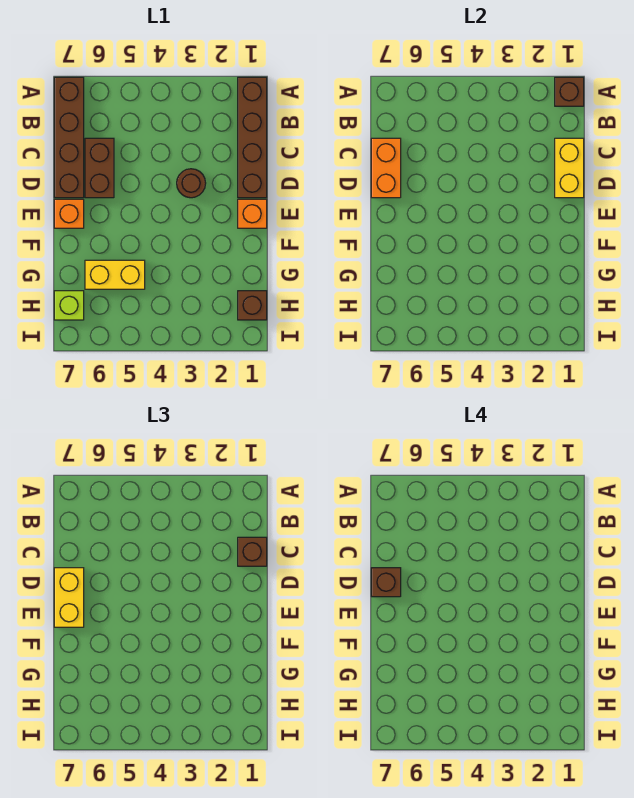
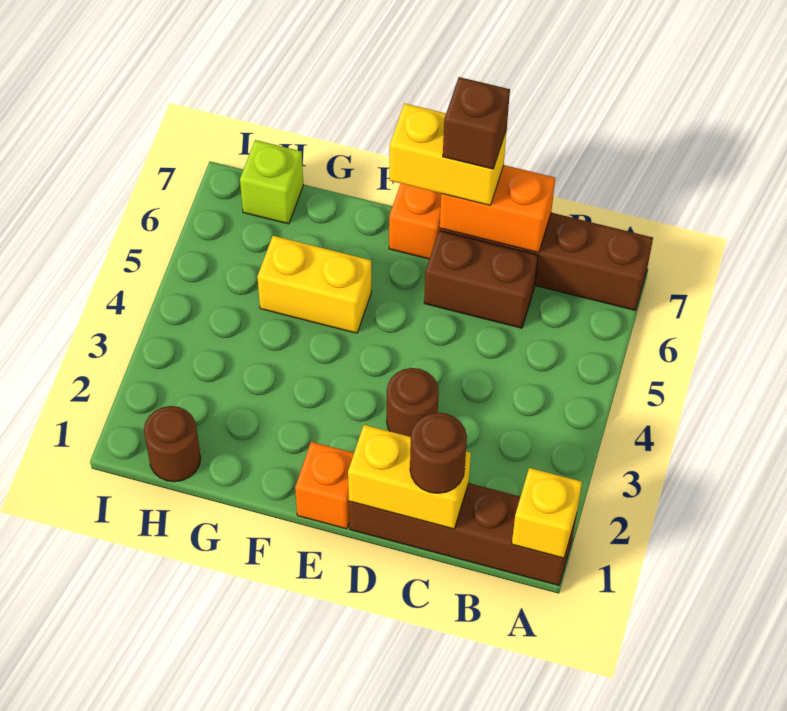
brown brick A1 level 2 -> yellow brick A1 level 2
brown brick C1 level 3 -> brown round brick C1 level 3
yellow brick G5:G6 level 1 -> yellow brick F5:G5 level 1
brown brick H1 level 1 -> brown round brick H1 level 1

